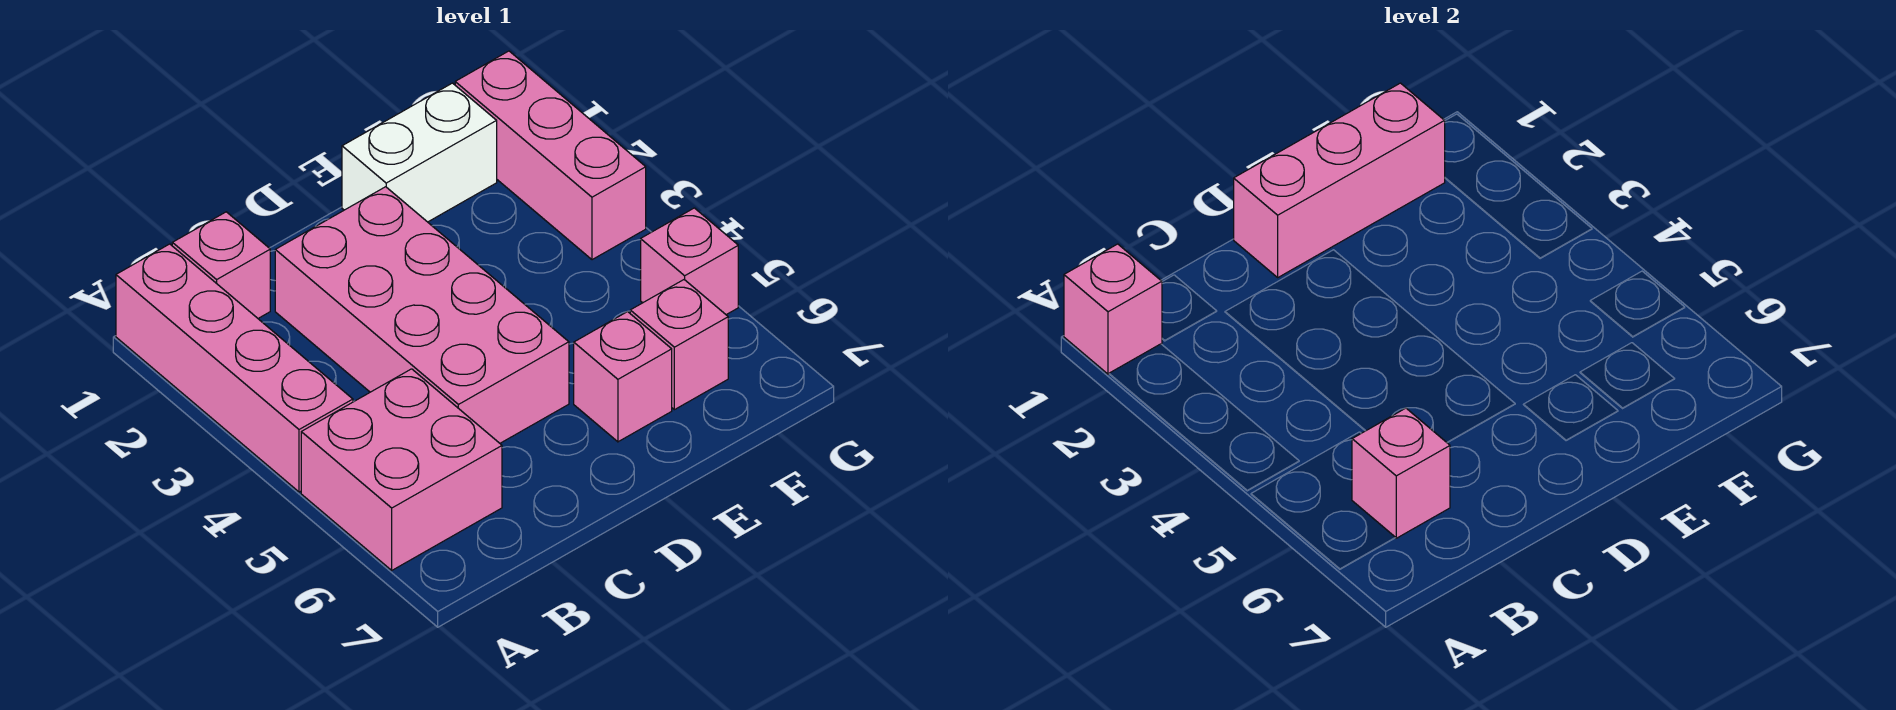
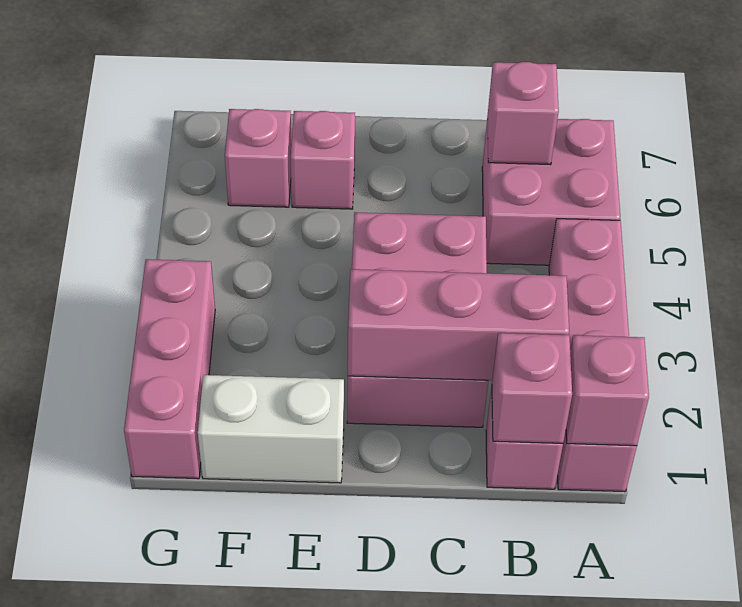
pink brick C2:D5 level 1 -> pink brick C2:D4 level 1
pink brick D1:F1 level 2 -> pink brick B2:D2 level 2
pink brick G5 level 1 -> pink brick B1 level 2

